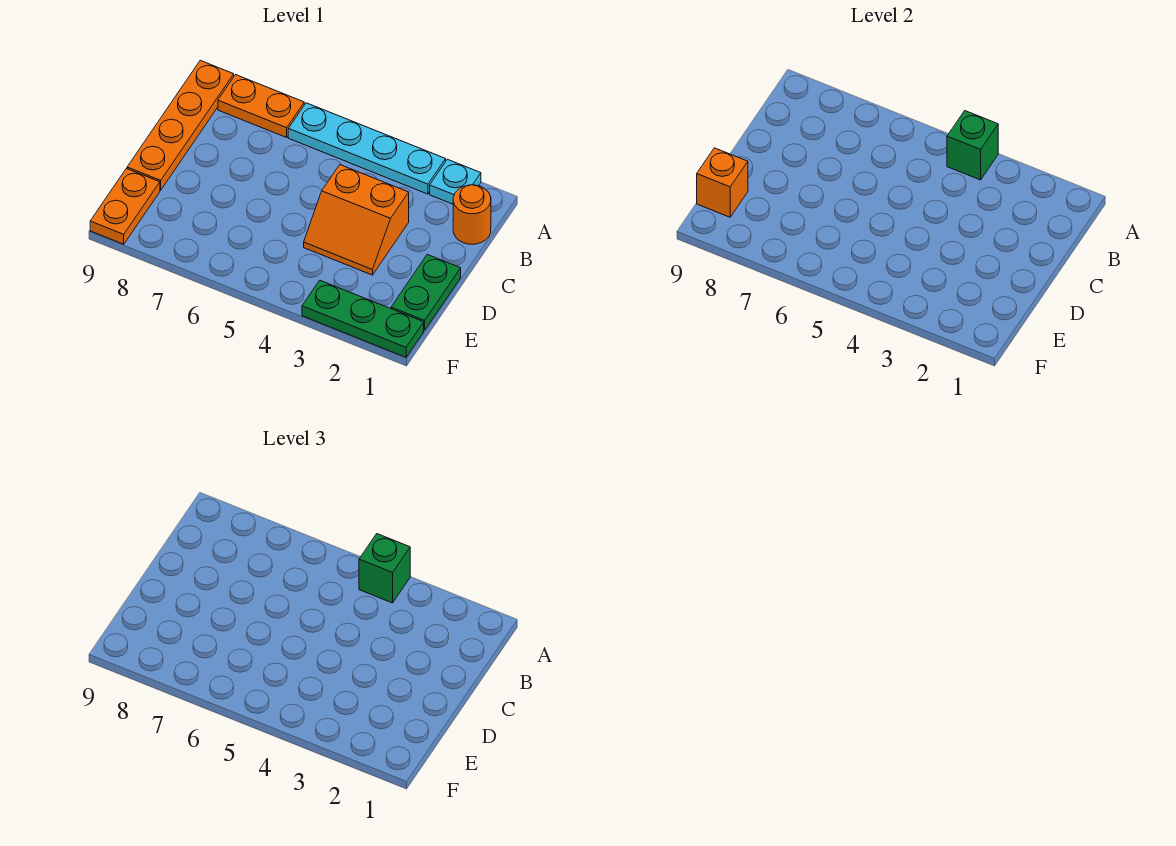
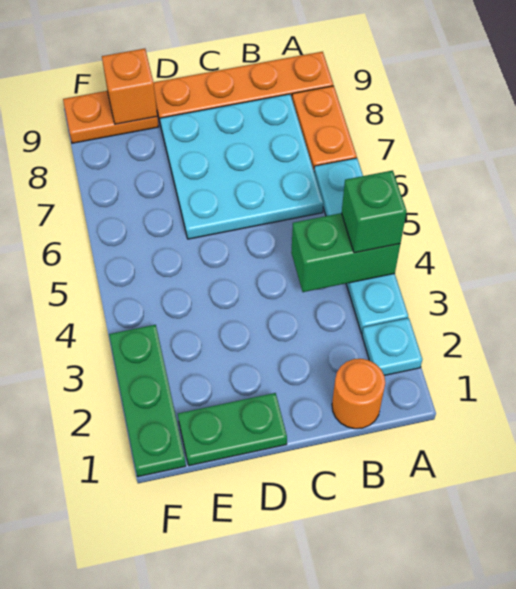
green brick A4 level 2 -> green brick A4:B4 level 2
none -> cyan plate B6:D8 level 1
orange slope C3:D4 level 1 top C -> none

